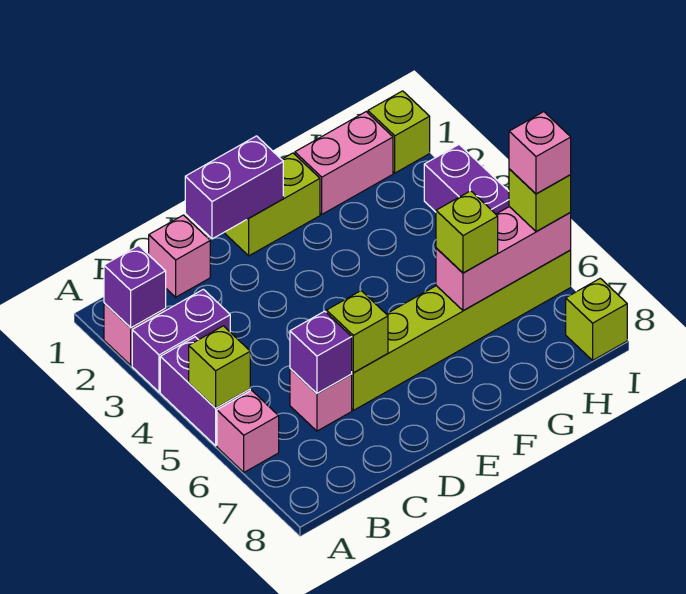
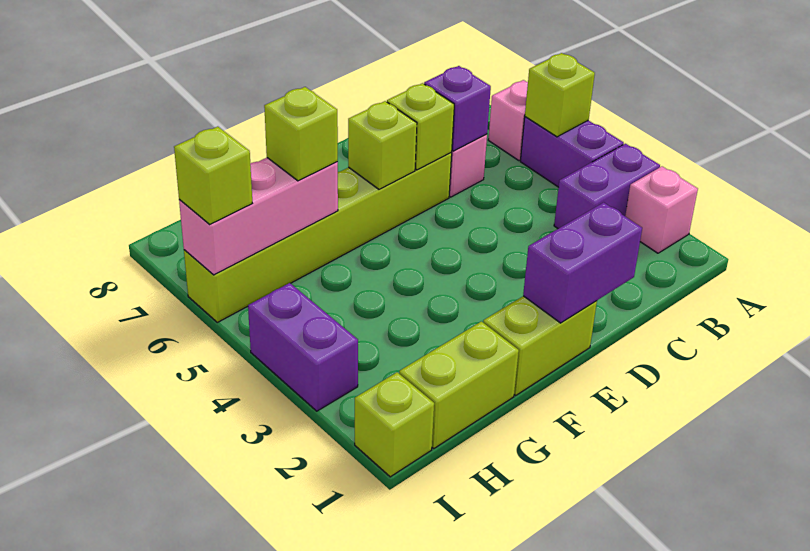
purple brick A2 level 2 -> none
pink brick C1 level 1 -> none
pink brick G1:H1 level 1 -> lime brick G1:H1 level 1
pink brick I6 level 4 -> none
lime brick I8 level 1 -> lime brick E6 level 2

